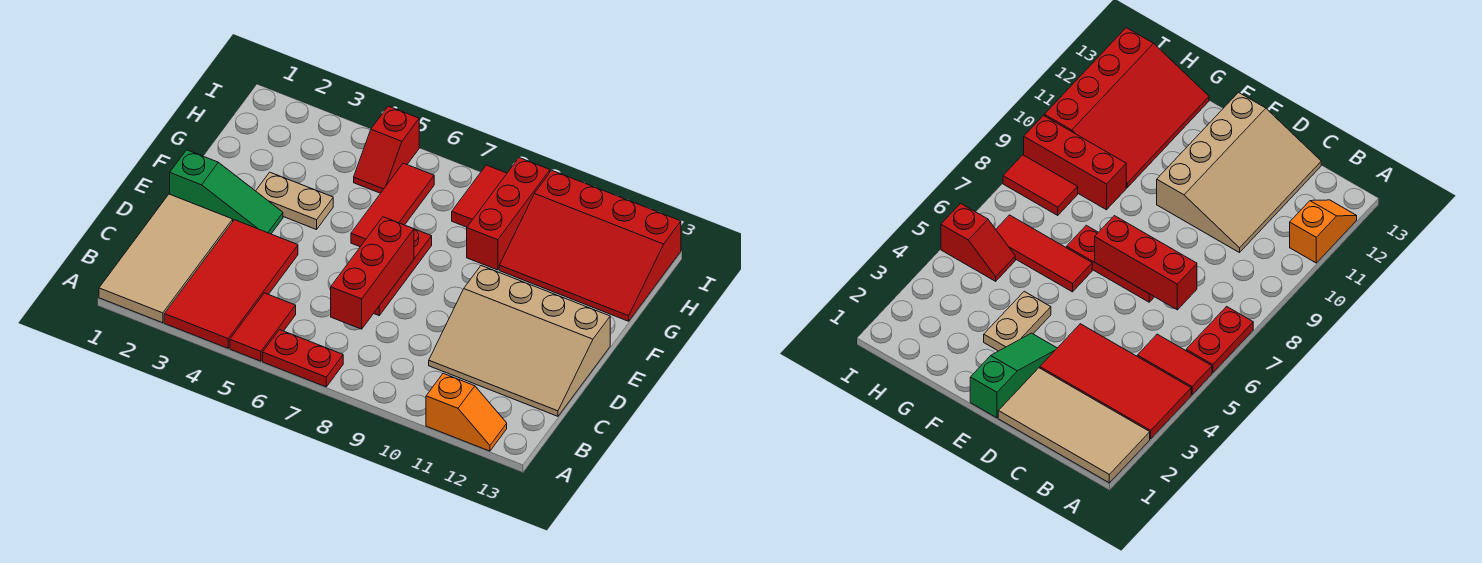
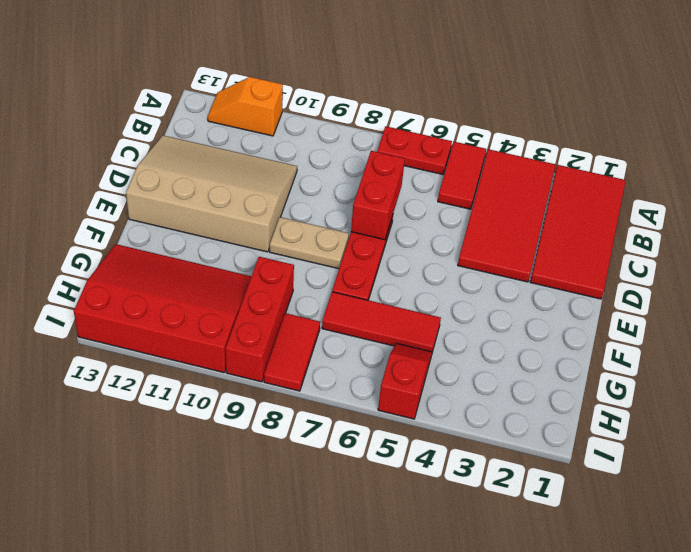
tan tile A1:D2 level 1 -> red tile A1:D2 level 1
red brick C7:E7 level 2 -> red brick C7:D7 level 2
green slope E1:E3 level 1 top 1 -> none
tan plate F3:F4 level 1 -> tan plate E8:E9 level 1
red tile F6:H6 level 1 -> red tile G5:G7 level 1

